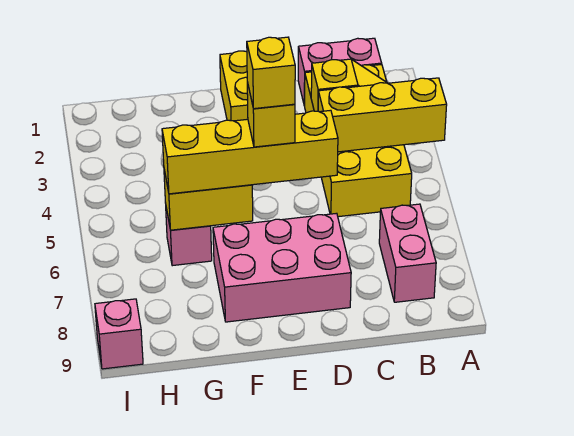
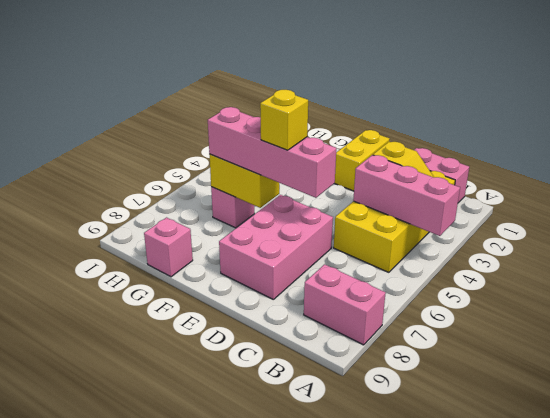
yellow brick A4:C4 level 2 -> pink brick A4:C4 level 2
pink brick B7:B8 level 1 -> pink brick A8:B8 level 1
yellow brick D6:G6 level 3 -> pink brick D6:G6 level 3
pink brick D7:F8 level 1 -> pink brick D6:E8 level 1
yellow brick E6 level 5 -> none
pink brick I9 level 1 -> pink brick G9 level 1

